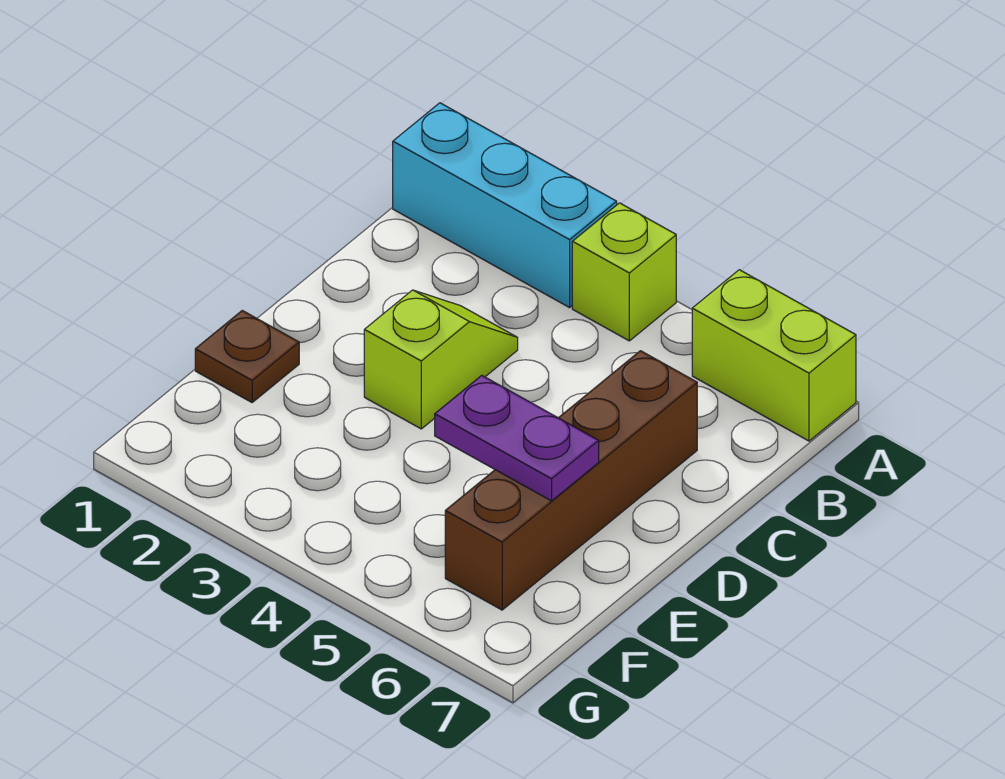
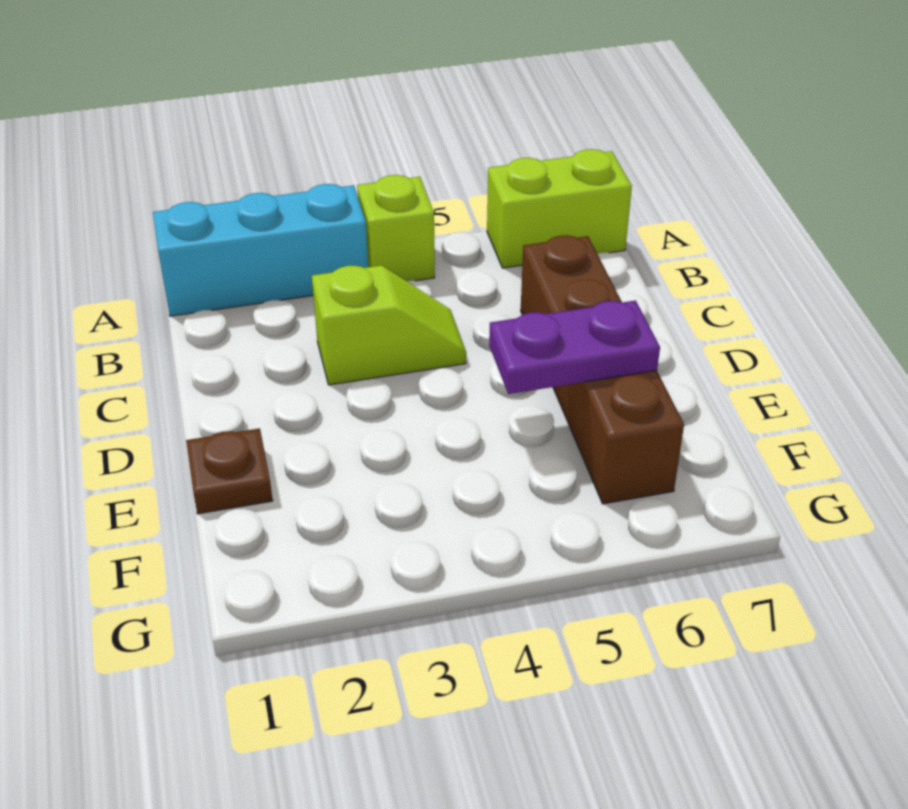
lime slope C3:D3 level 1 top D -> lime slope C3:C4 level 1 top 3

